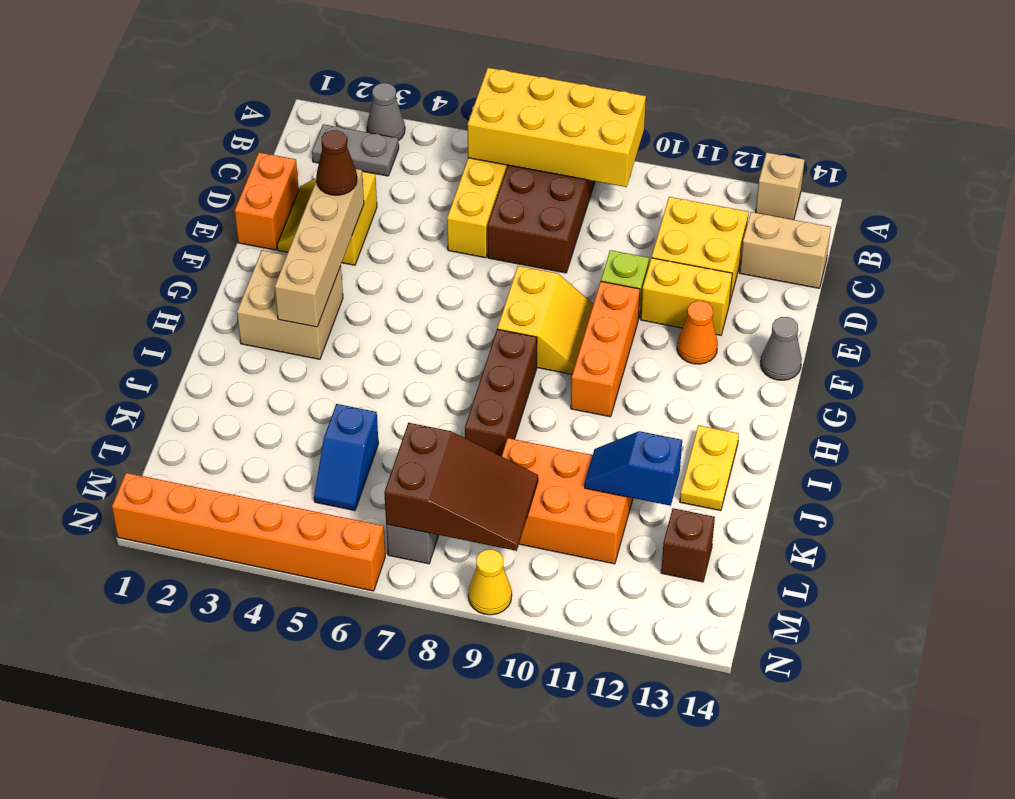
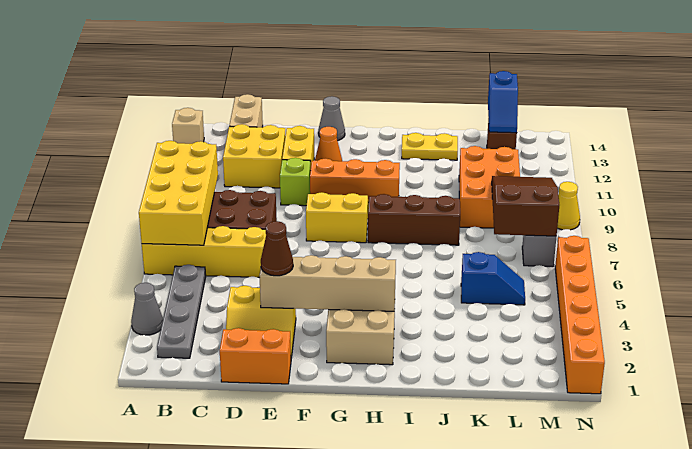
grey plate B2:B3 level 1 -> grey plate B2:B5 level 1
blue slope K11:K12 level 2 top 12 -> blue slope L13:L14 level 2 top 14

